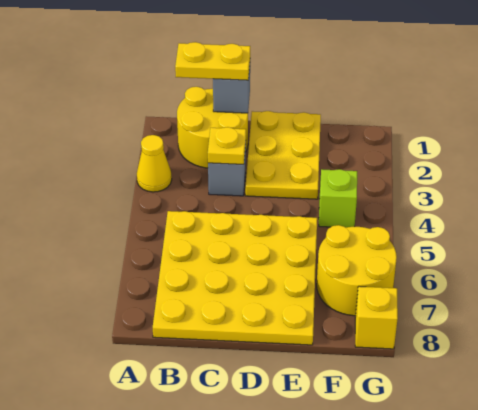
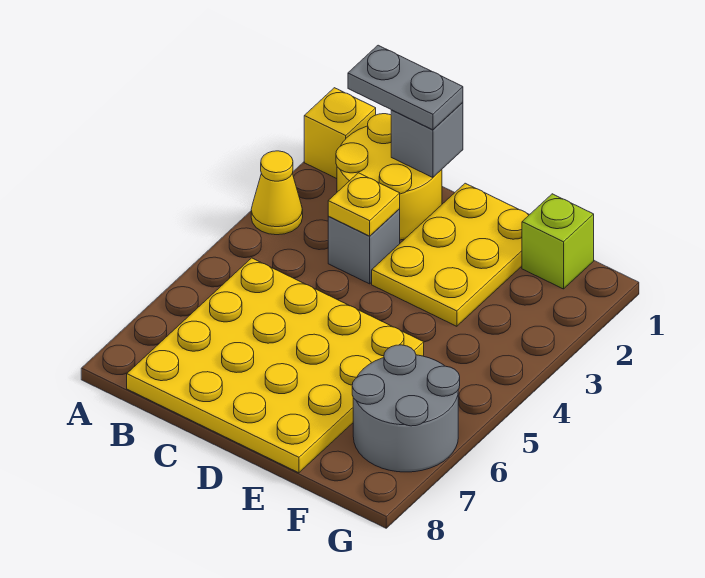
yellow plate B1:C1 level 3 -> grey plate B1:C1 level 3
lime brick F4 level 1 -> lime brick F1 level 1
yellow round brick F6:G7 level 1 -> grey round brick F6:G7 level 1
yellow brick G8 level 1 -> yellow brick A1 level 1

